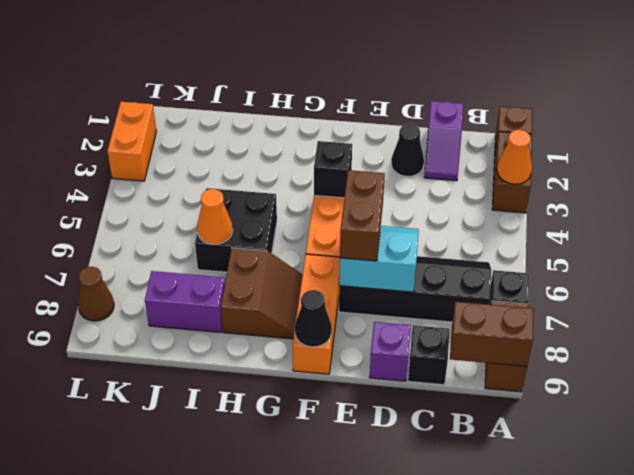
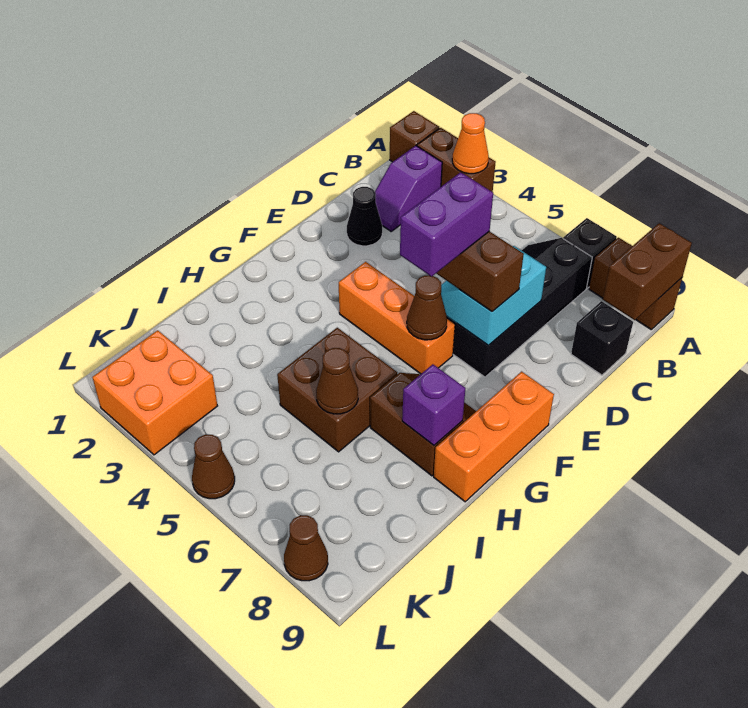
purple slope C1:C2 level 1 top 1 -> purple slope B2:C2 level 1 top B
purple brick D9 level 1 -> purple brick H8 level 2
black brick F4 level 2 -> none
none -> brown cone F6 level 2
orange brick F7:F9 level 1 -> orange brick F9:H9 level 1
black cone F9 level 2 -> none
black brick H5:I6 level 1 -> brown brick H5:I6 level 1
orange cone I6 level 2 -> brown cone I6 level 2
purple brick I8:J8 level 1 -> purple brick E6:F6 level 4
orange brick L2:L3 level 1 -> orange brick K2:L3 level 1
none -> brown cone L5 level 1

